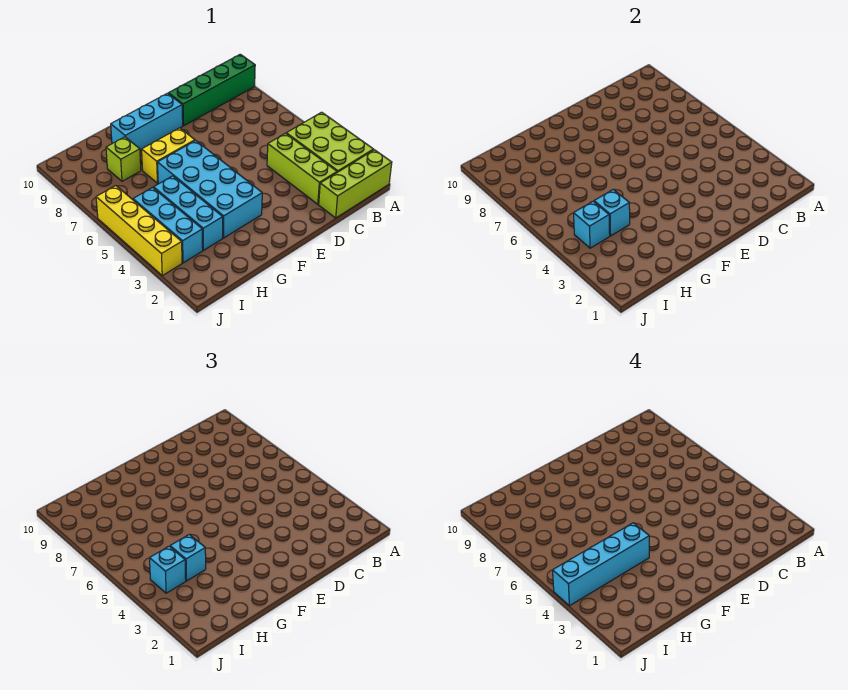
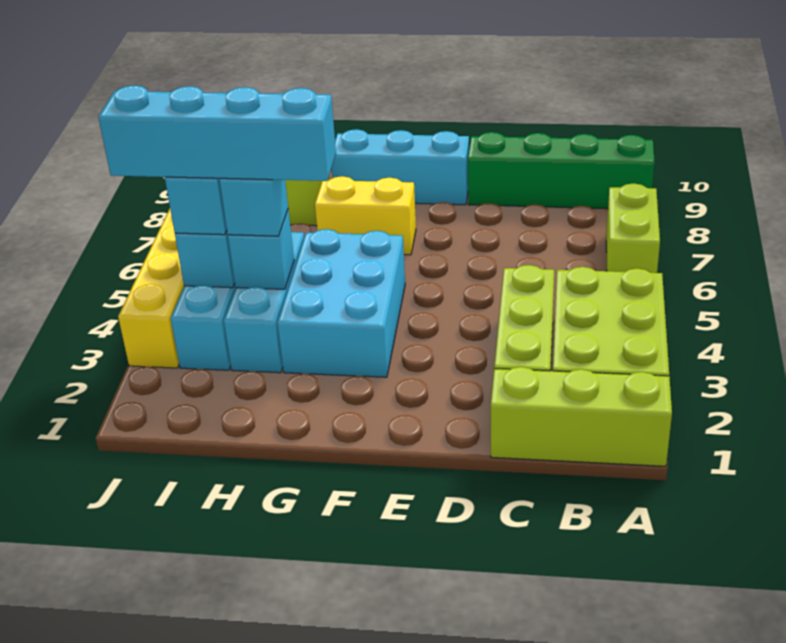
none -> lime brick A6:A7 level 1
cyan brick F3:G6 level 1 -> cyan brick F3:G5 level 1

